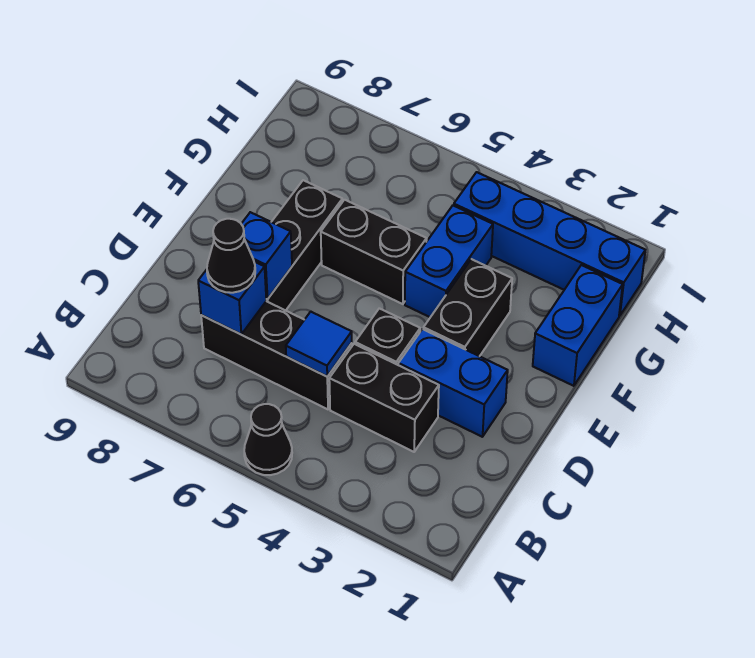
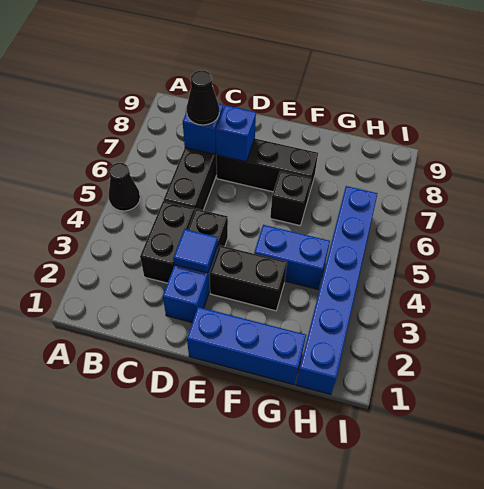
blue tile C5 level 2 -> blue tile D3 level 2
blue brick F1:G1 level 1 -> blue brick E1:G1 level 1
black brick F5:F6 level 1 -> black brick F6 level 1
blue brick H1:H4 level 1 -> blue brick H1:H6 level 1

